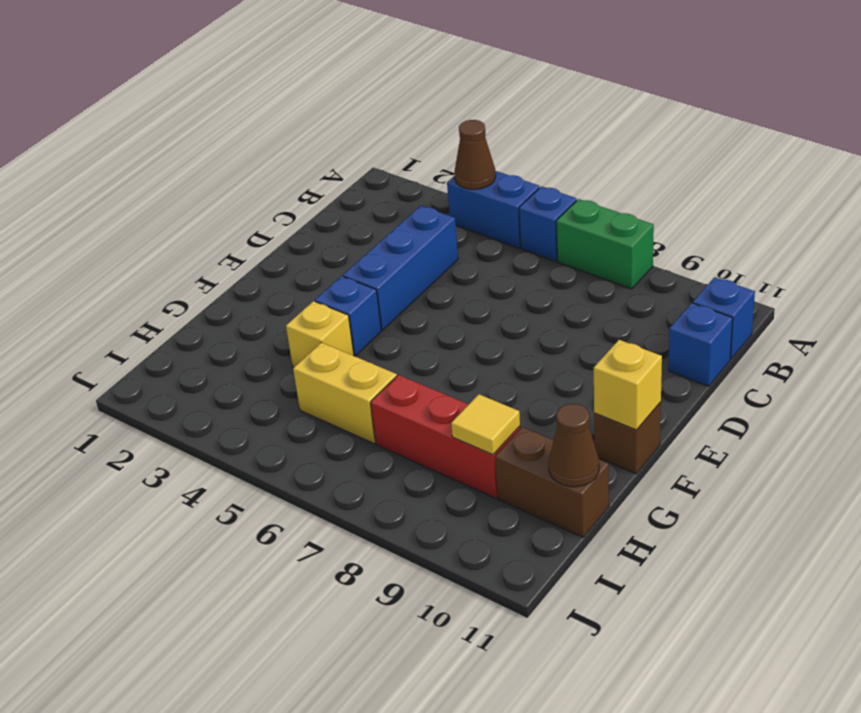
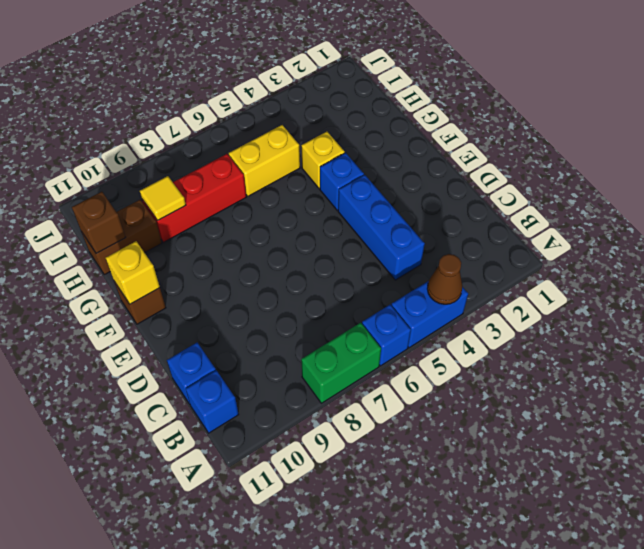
brown cone H11 level 2 -> brown brick H11 level 2

